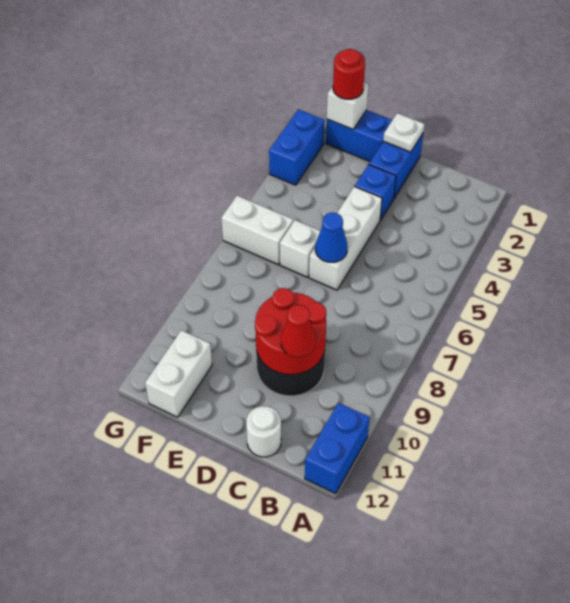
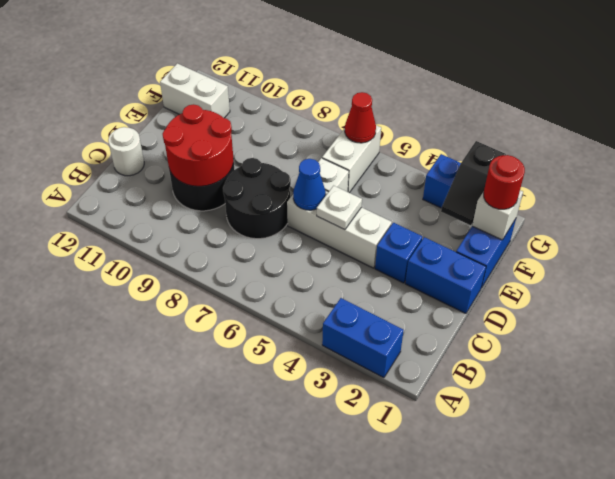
blue brick A11:A12 level 1 -> blue brick A2:A3 level 1
none -> black round brick C7:D8 level 1
red cone C10 level 3 -> red cone G6 level 2
white plate D1 level 2 -> white plate D5 level 2
none -> black slope F2:G2 level 2 top G

